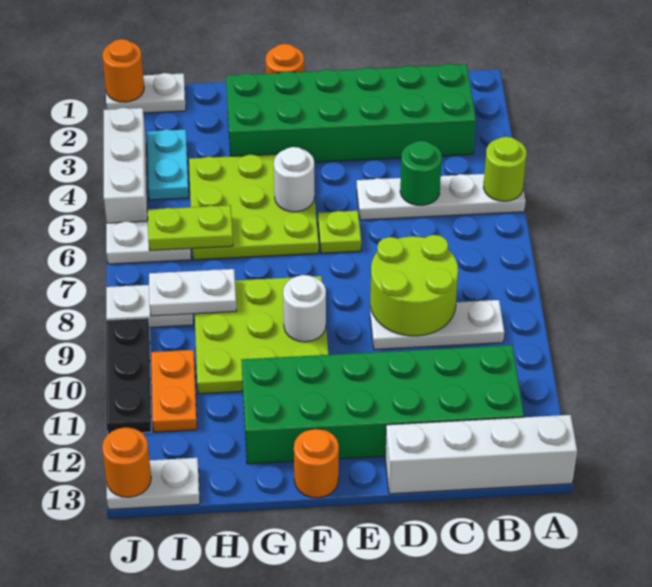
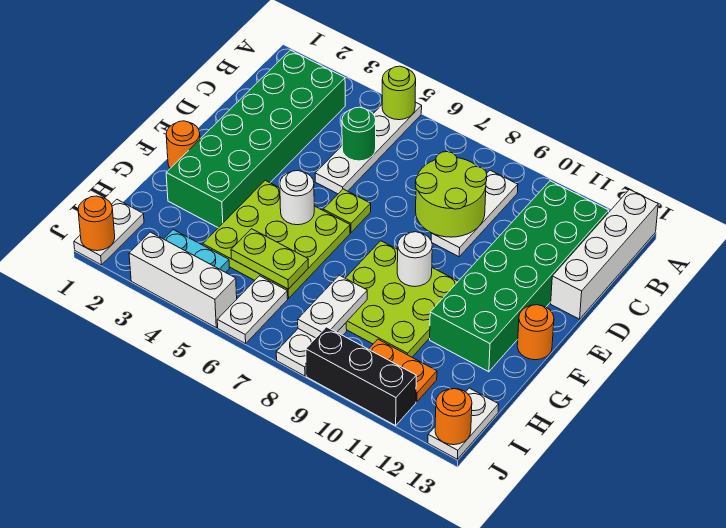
lime plate H6:I6 level 2 -> lime plate H5:H6 level 2
black plate J9:J11 level 1 -> black brick J9:J11 level 1

